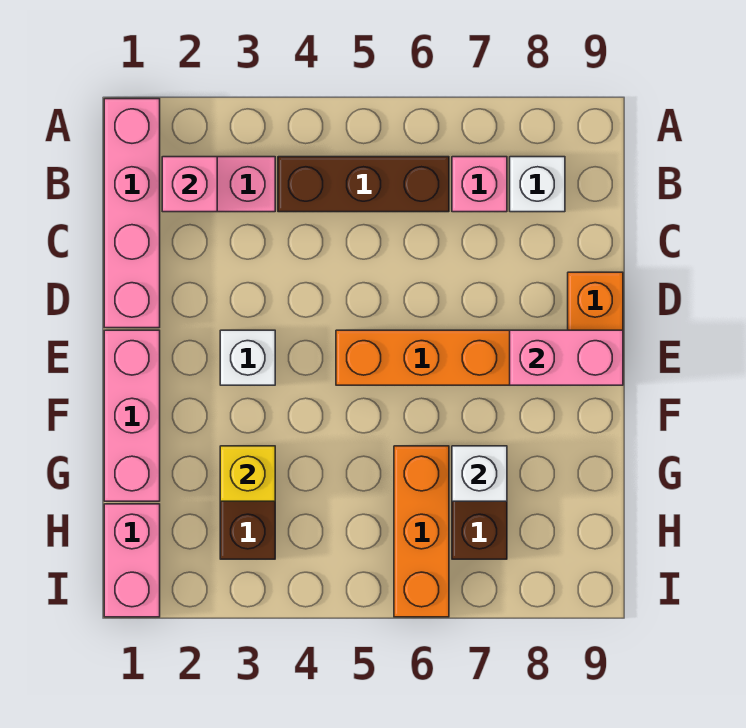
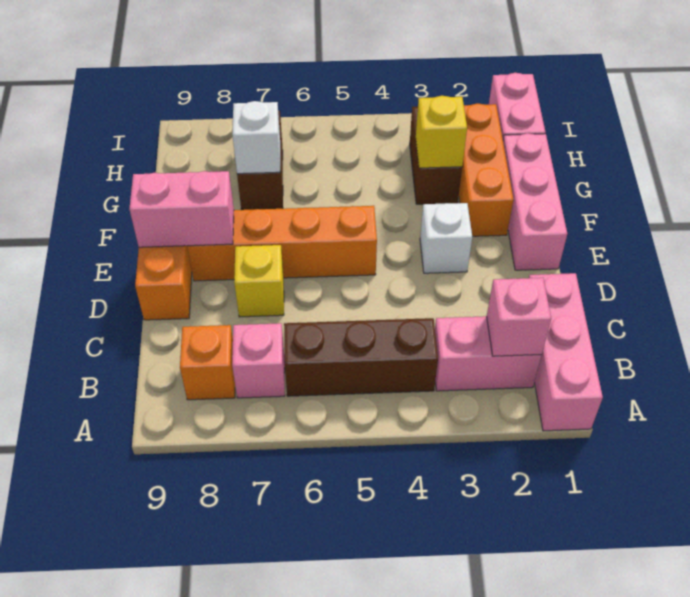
pink brick A1:D1 level 1 -> pink brick A1:C1 level 1
white brick B8 level 1 -> orange brick B8 level 1
none -> yellow brick D7 level 1
orange brick G6:I6 level 1 -> orange brick F2:H2 level 1

